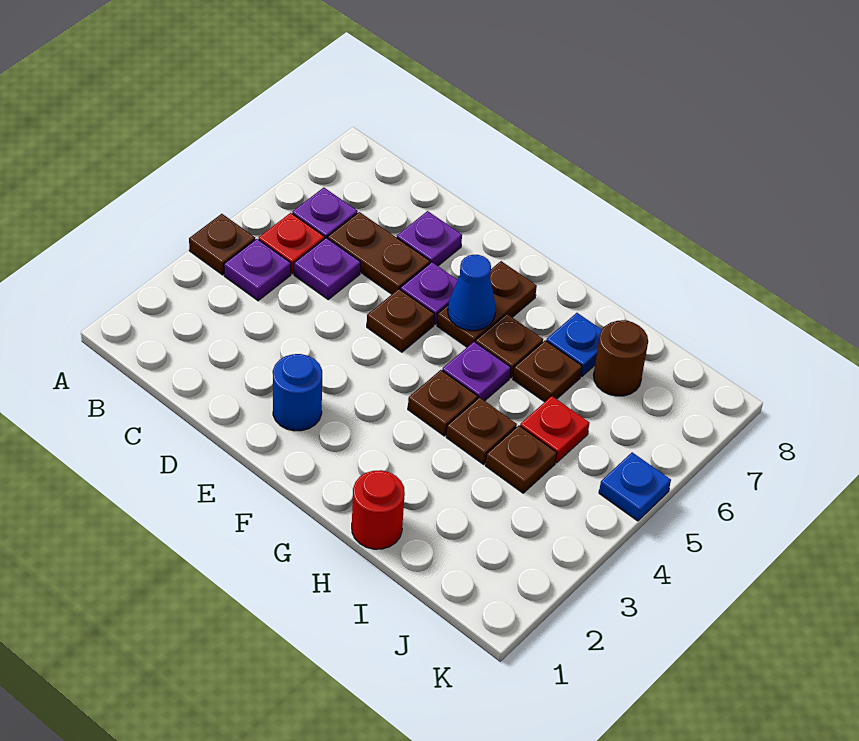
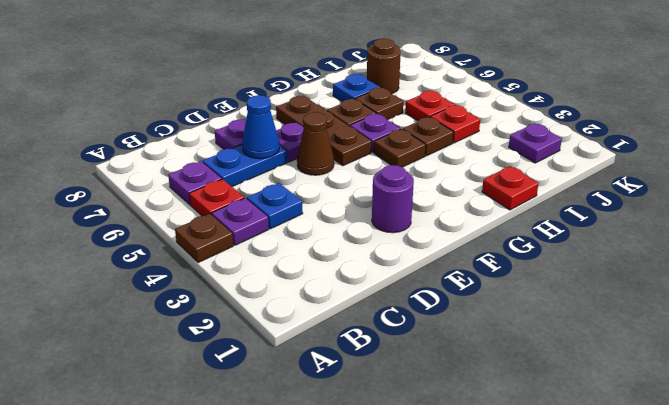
purple plate C5 level 1 -> purple plate J2 level 1
brown plate C6:D6 level 1 -> blue plate C6:D6 level 1
blue round brick E2 level 1 -> purple round brick E2 level 1
brown plate E5 level 1 -> brown cone E5 level 1
brown plate F6:F7 level 1 -> brown plate F5:F7 level 1
blue cone F6 level 2 -> blue cone D6 level 2
red round brick H1 level 1 -> red plate H1 level 1
brown plate I4 level 1 -> red plate I4 level 1
blue plate K5 level 1 -> blue plate C4 level 1

